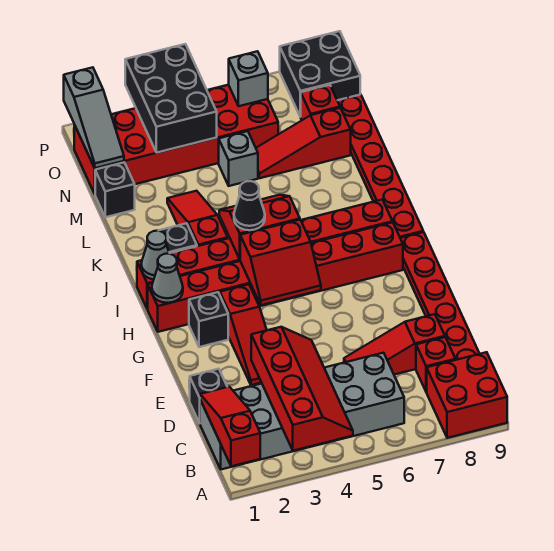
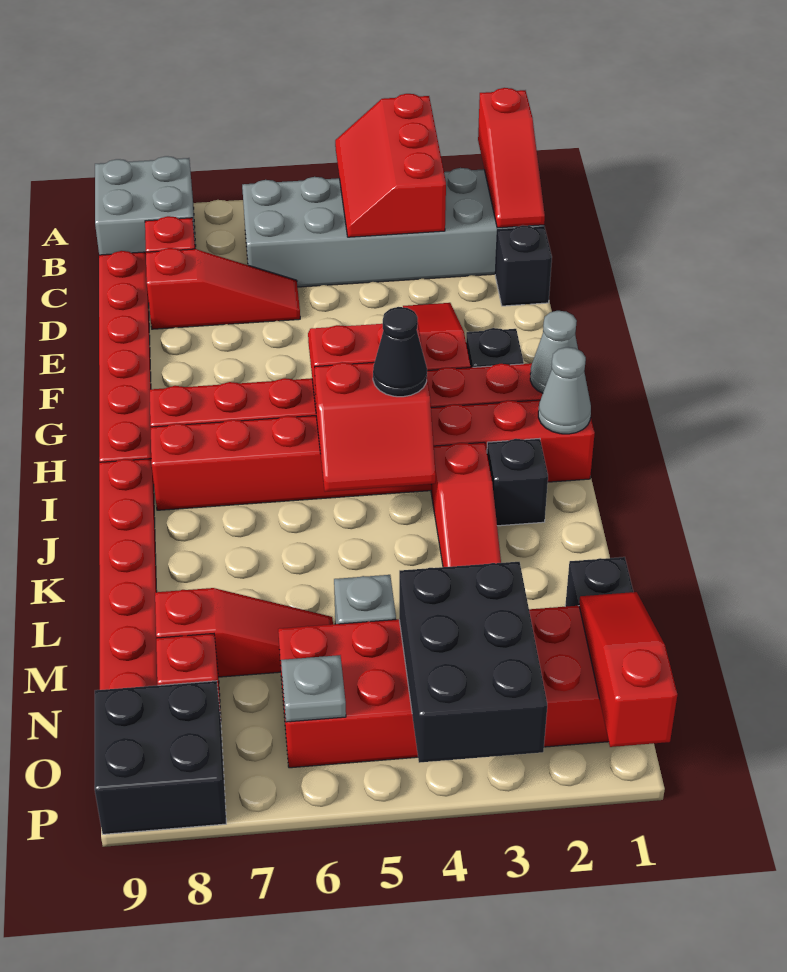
red slope A3:D4 level 2 top 3 -> red slope A3:C4 level 2 top 3
red brick A8:B9 level 1 -> grey brick A8:B9 level 1
grey slope N1:P1 level 2 top P -> red slope N1:P1 level 2 top P
grey brick O6 level 2 -> grey plate O6 level 2

